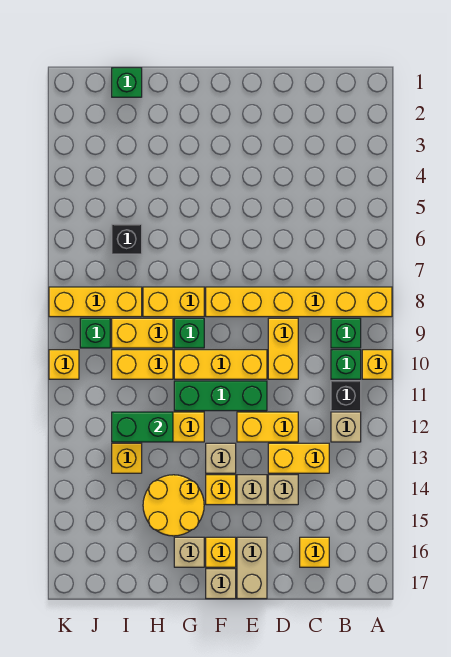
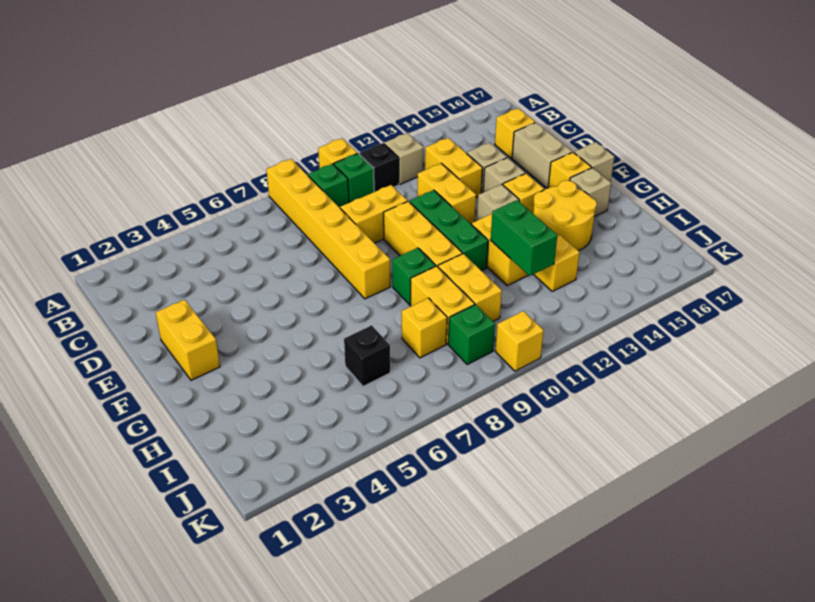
tan brick E16:E17 level 1 -> tan brick D16:E16 level 1
yellow brick G8:H8 level 1 -> yellow brick E2:F2 level 1
green brick I1 level 1 -> none
yellow brick I8:K8 level 1 -> yellow brick I8 level 1

